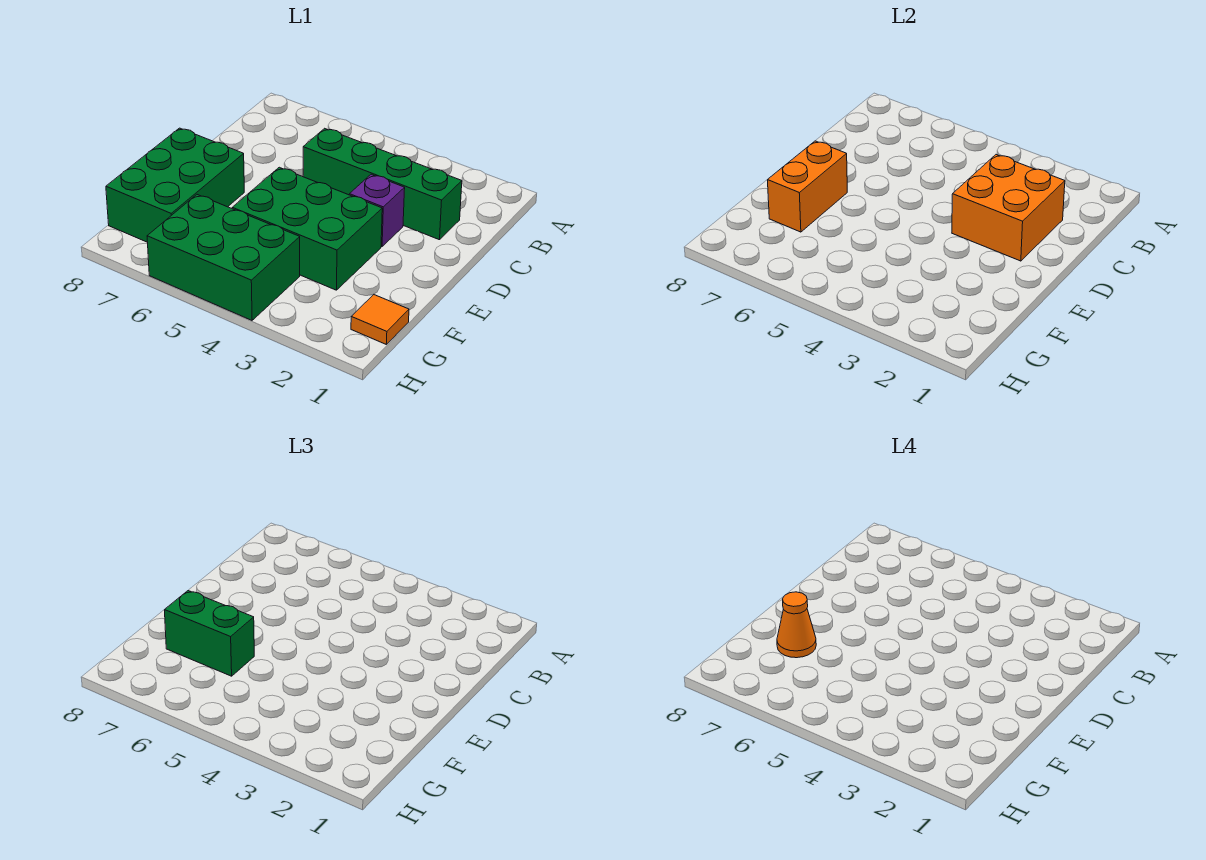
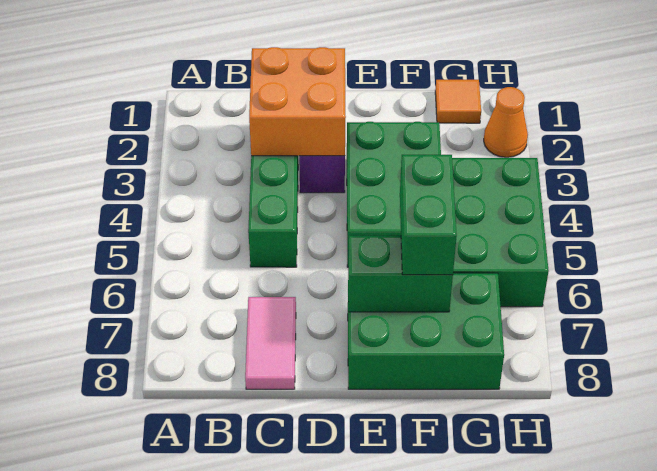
none -> pink tile C7:C8 level 1
orange brick E7:F7 level 2 -> green brick E7:F7 level 2
orange cone F7 level 4 -> orange cone H2 level 1

